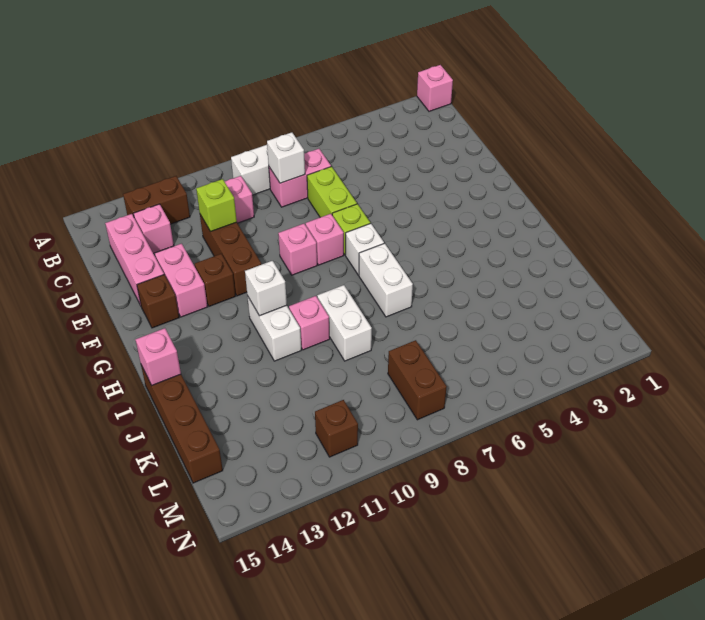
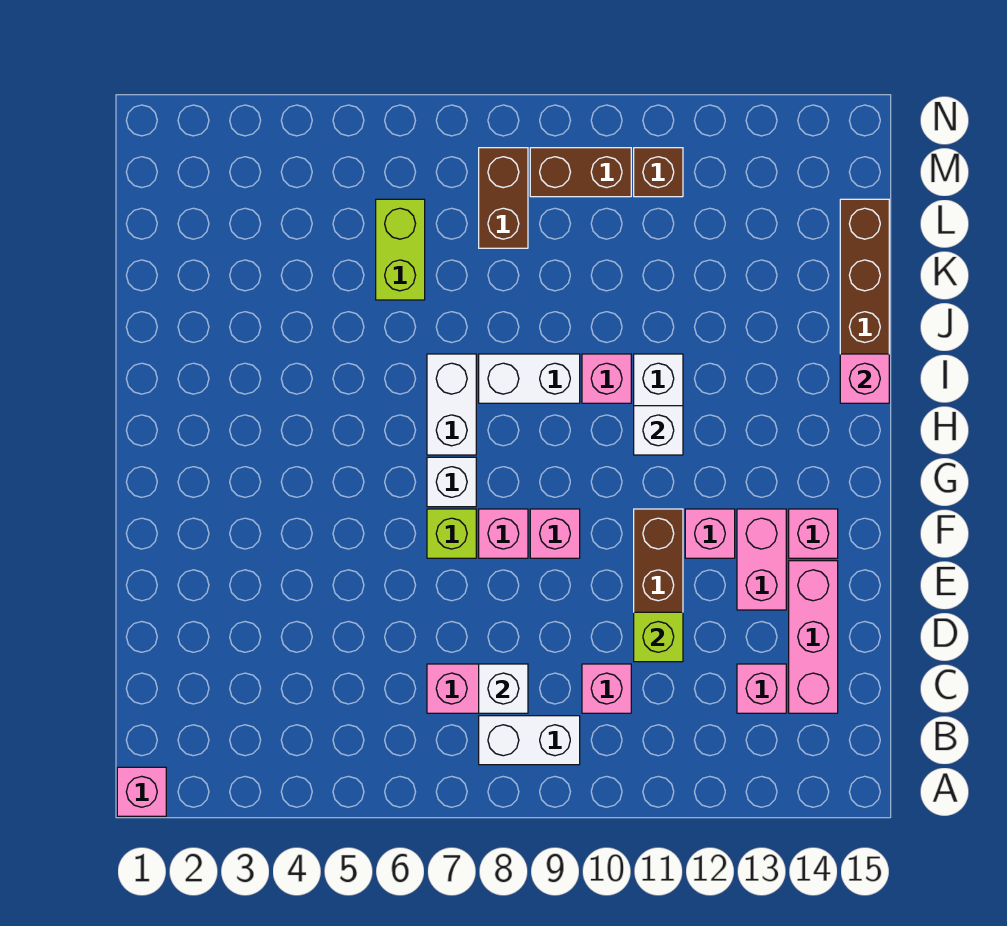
brown brick B12:B13 level 1 -> brown brick M9:M10 level 1
lime brick D7:E7 level 1 -> lime brick K6:L6 level 1
brown brick F12 level 1 -> pink brick F12 level 1
brown brick F14 level 1 -> pink brick F14 level 1
white brick I9:J9 level 1 -> white brick I8:I9 level 1

